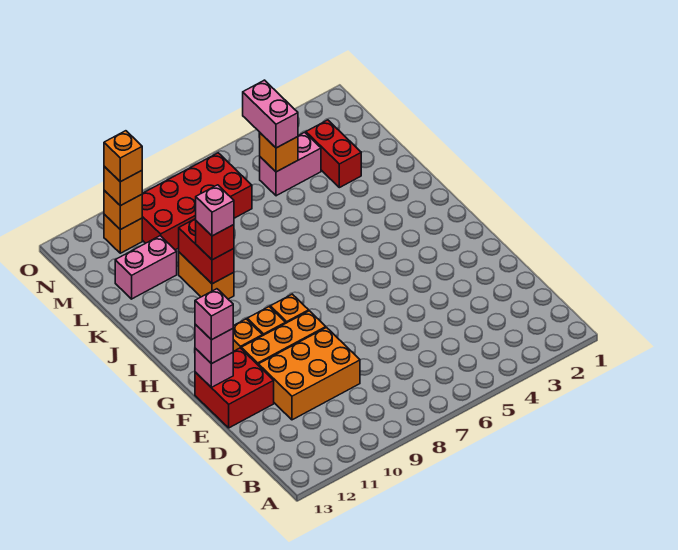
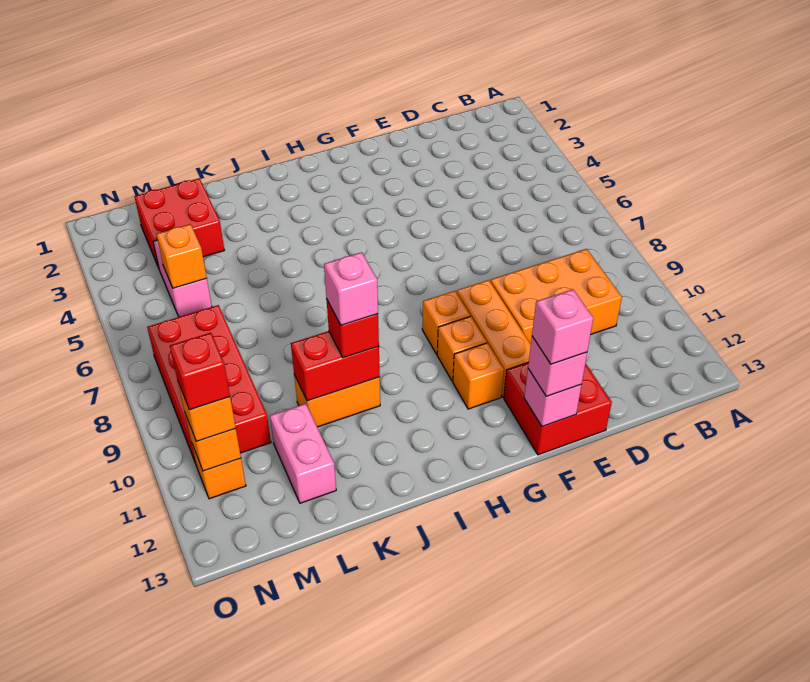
orange brick D9:E11 level 1 -> orange brick C9:E10 level 1
red brick L3:M3 level 1 -> red brick L2:M3 level 1
pink brick M5:N5 level 3 -> none
orange brick N11 level 4 -> red brick N11 level 4

